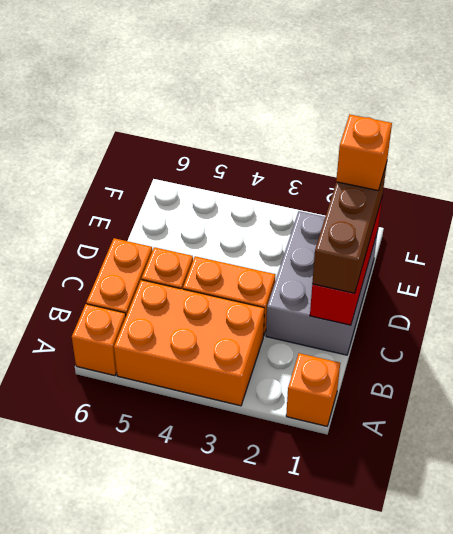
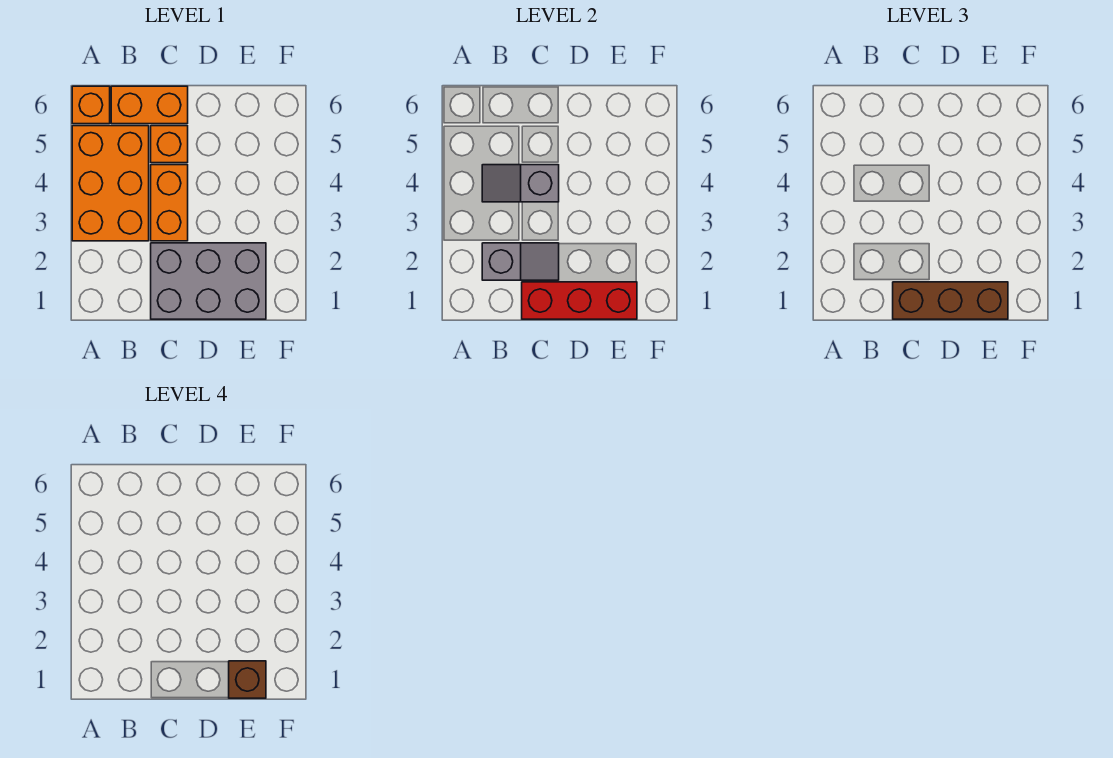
orange brick A1 level 1 -> none
none -> grey slope B2:C2 level 2 top B
none -> grey slope B4:C4 level 2 top C
orange brick E1 level 4 -> brown brick E1 level 4

